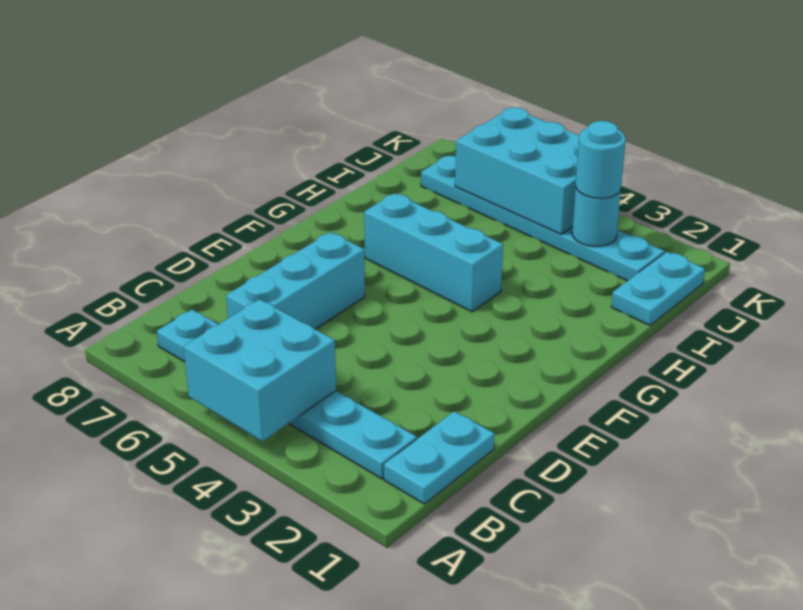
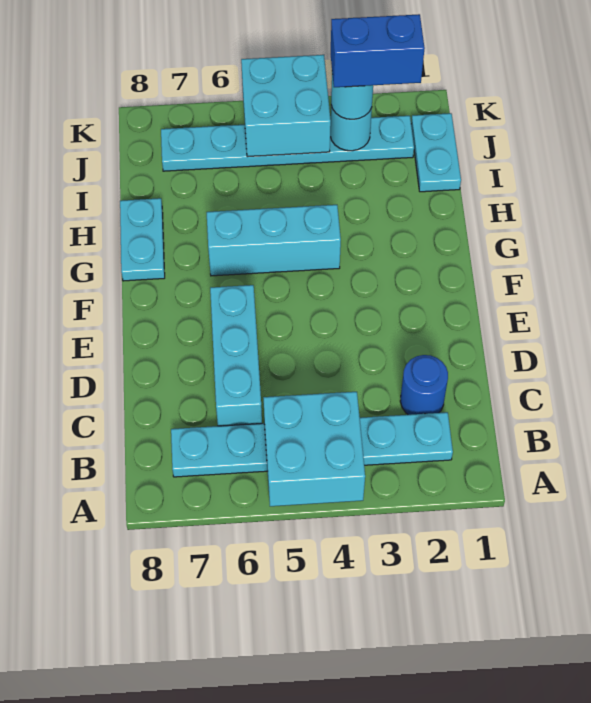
cyan plate B1:C1 level 1 -> cyan plate G8:H8 level 1
none -> blue round brick C2 level 1
none -> blue brick J2:J3 level 4
cyan brick J4:K6 level 2 -> cyan brick J4:K5 level 2

